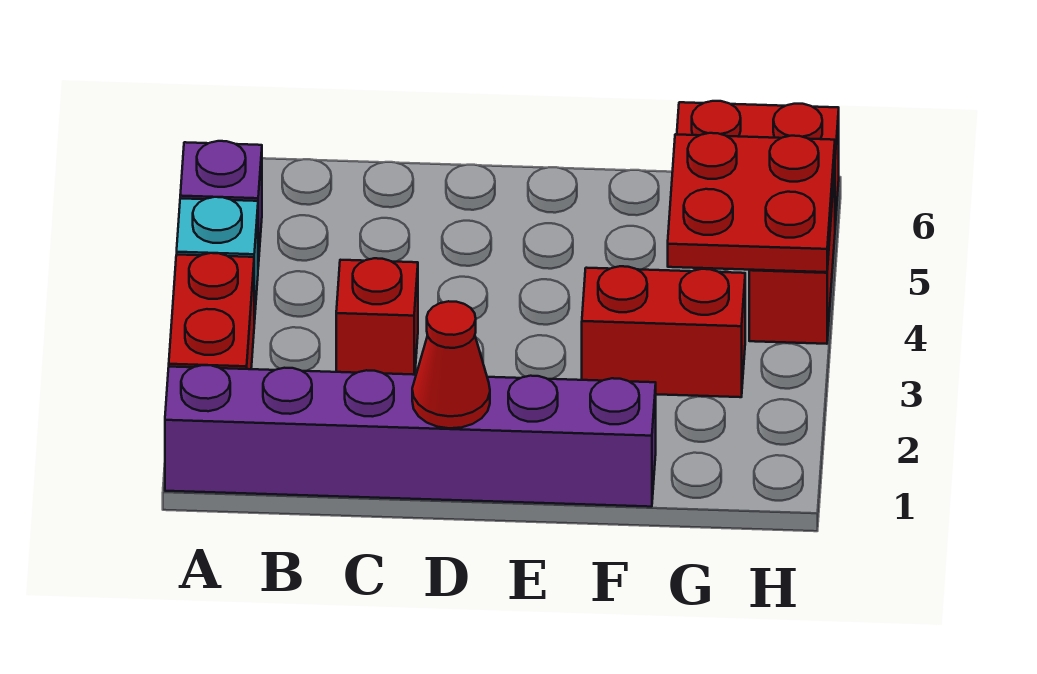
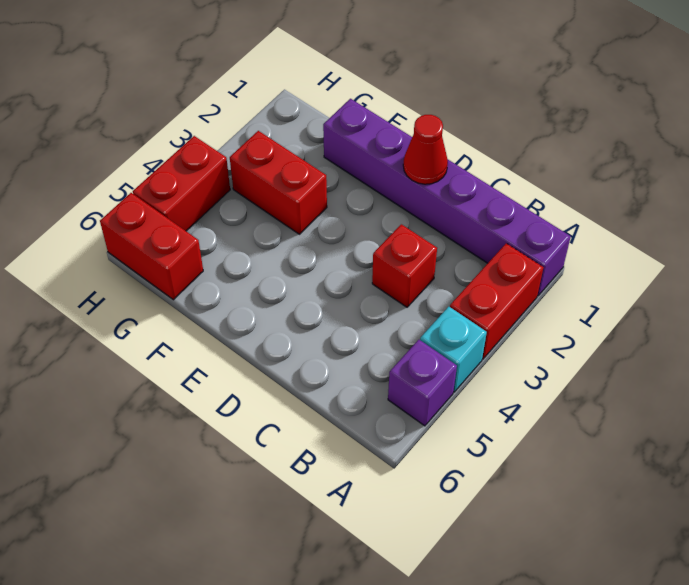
red plate G4:H5 level 2 -> none

